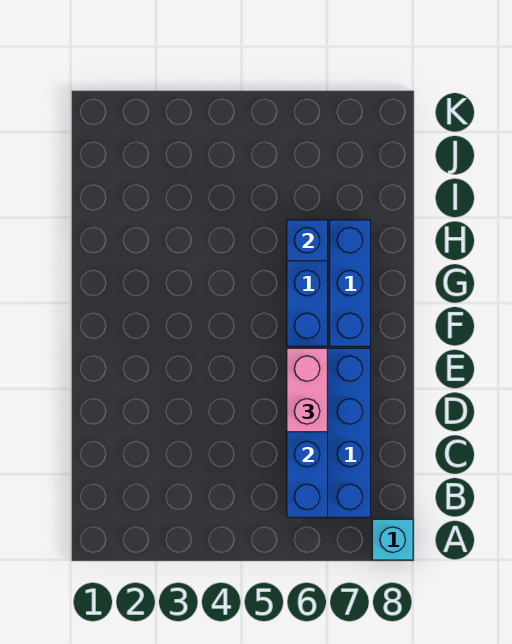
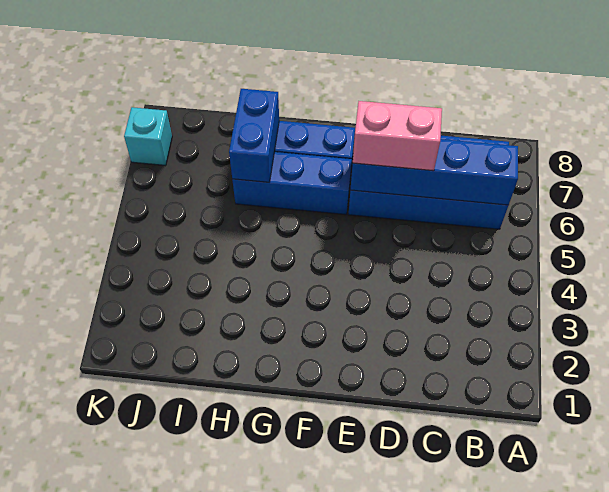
cyan brick A8 level 1 -> cyan brick K7 level 1
blue brick H6 level 2 -> blue brick H6:H7 level 2

